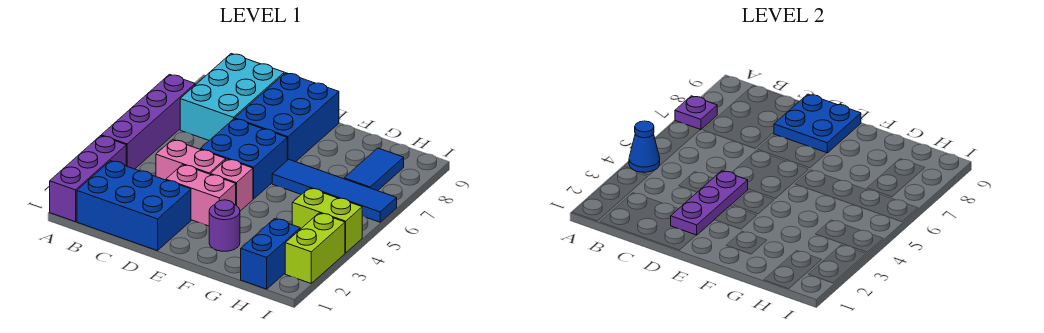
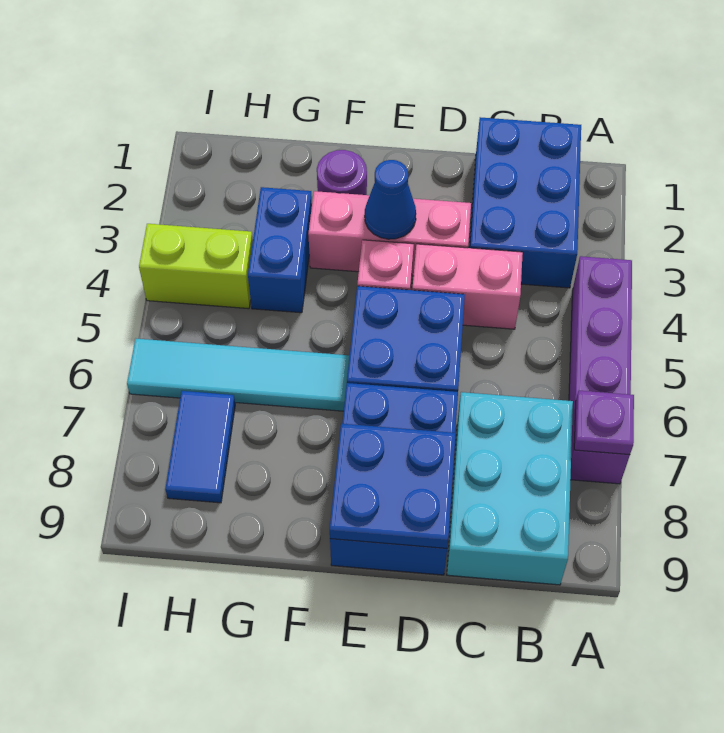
purple brick A1:A3 level 1 -> none
blue cone A4 level 2 -> blue cone E3 level 2
blue brick B1:D2 level 1 -> blue brick B1:C3 level 1
purple plate D2:D4 level 2 -> none
pink brick D3:E3 level 1 -> pink brick D3:F3 level 1
blue tile F6:I6 level 1 -> cyan tile F6:I6 level 1
blue brick H1:H2 level 1 -> blue brick G3:G4 level 1
lime brick I2:I3 level 1 -> none

